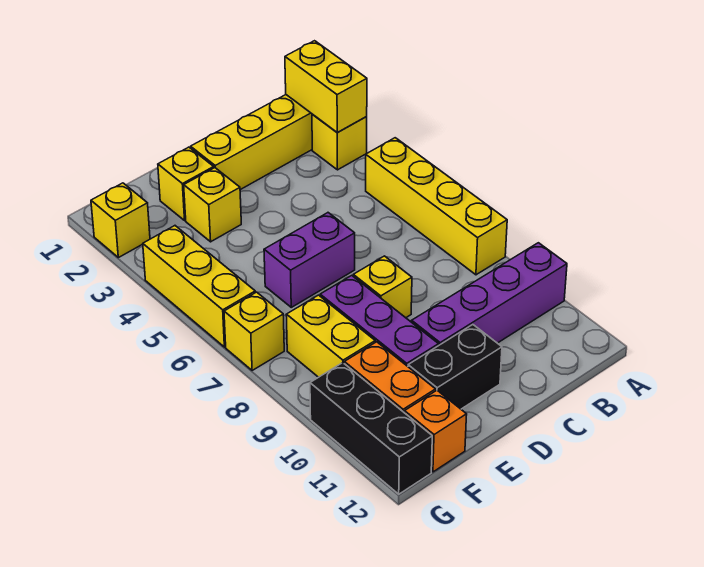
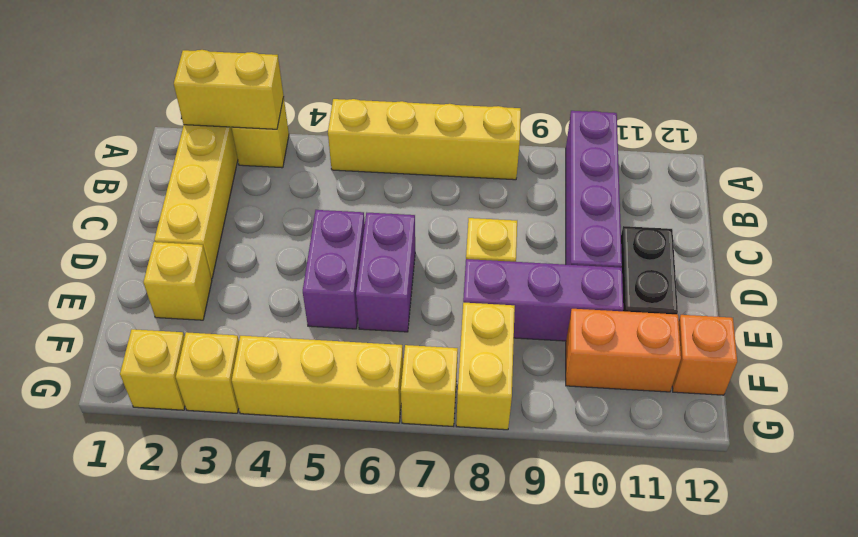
none -> purple brick D5:E5 level 1
yellow brick E3 level 1 -> yellow brick G3 level 1
yellow brick F8:F9 level 1 -> yellow brick F8:G8 level 1
black brick G10:G12 level 1 -> none

